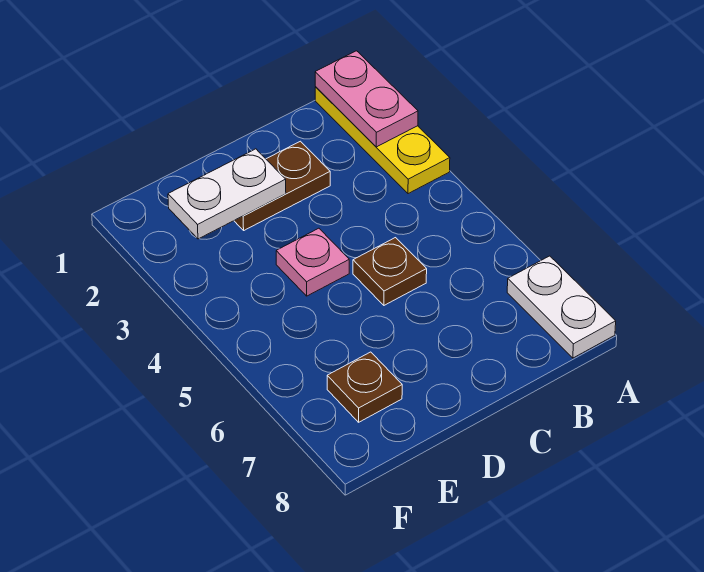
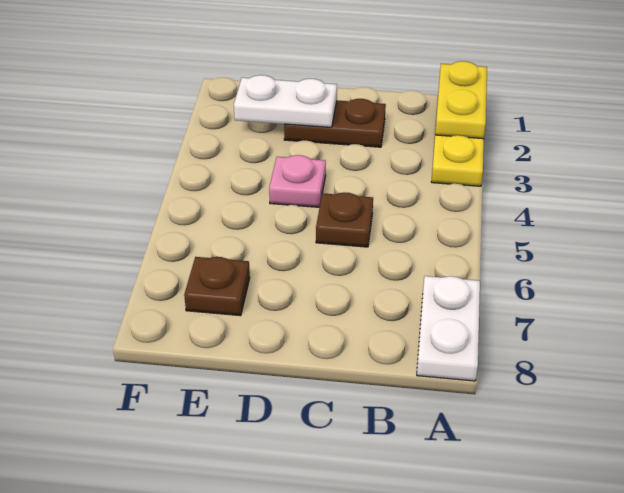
pink plate A1:A2 level 2 -> yellow plate A1:A2 level 2

